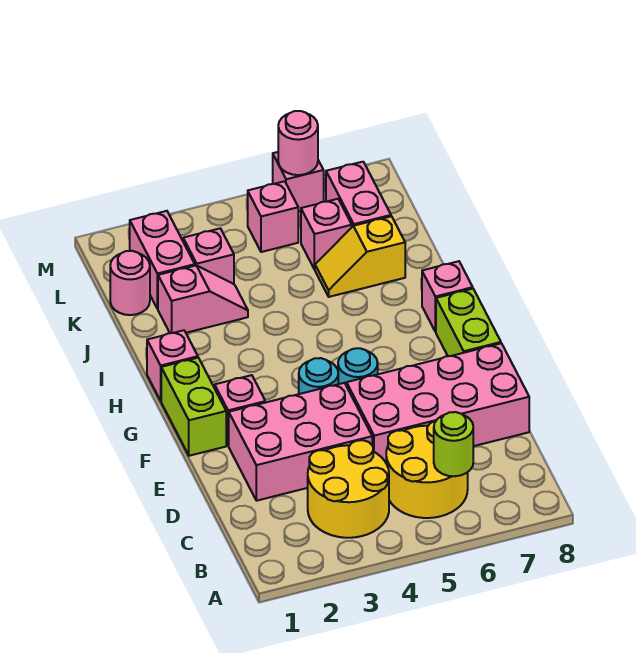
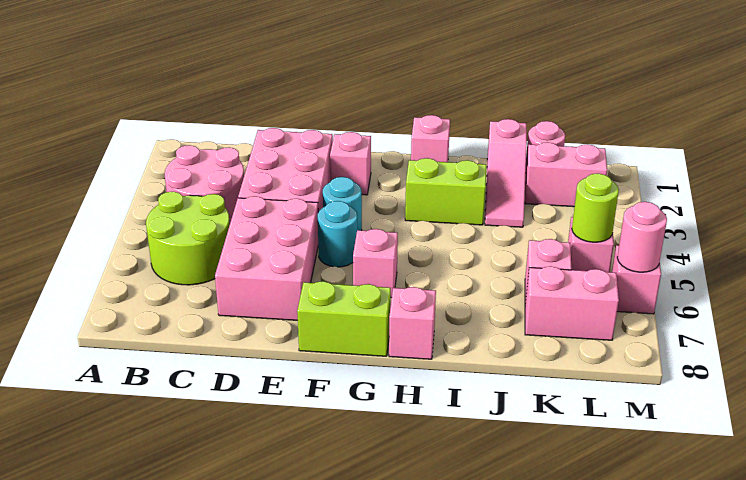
yellow round brick B3:C4 level 1 -> pink round brick B3:C4 level 1
yellow round brick B5:C6 level 1 -> lime round brick B5:C6 level 1
lime round brick B6 level 2 -> lime round brick L5 level 2
pink brick D5:E8 level 1 -> pink brick D5:E7 level 1
lime brick F1:G1 level 1 -> lime brick H3:I3 level 1
pink slope J2:J3 level 1 top 2 -> pink slope J1:J3 level 1 top 1
yellow slope J6:J7 level 1 top 7 -> none
pink brick K3 level 1 -> pink brick G6 level 1

